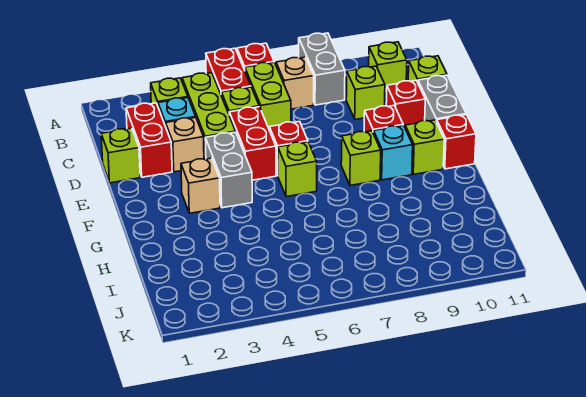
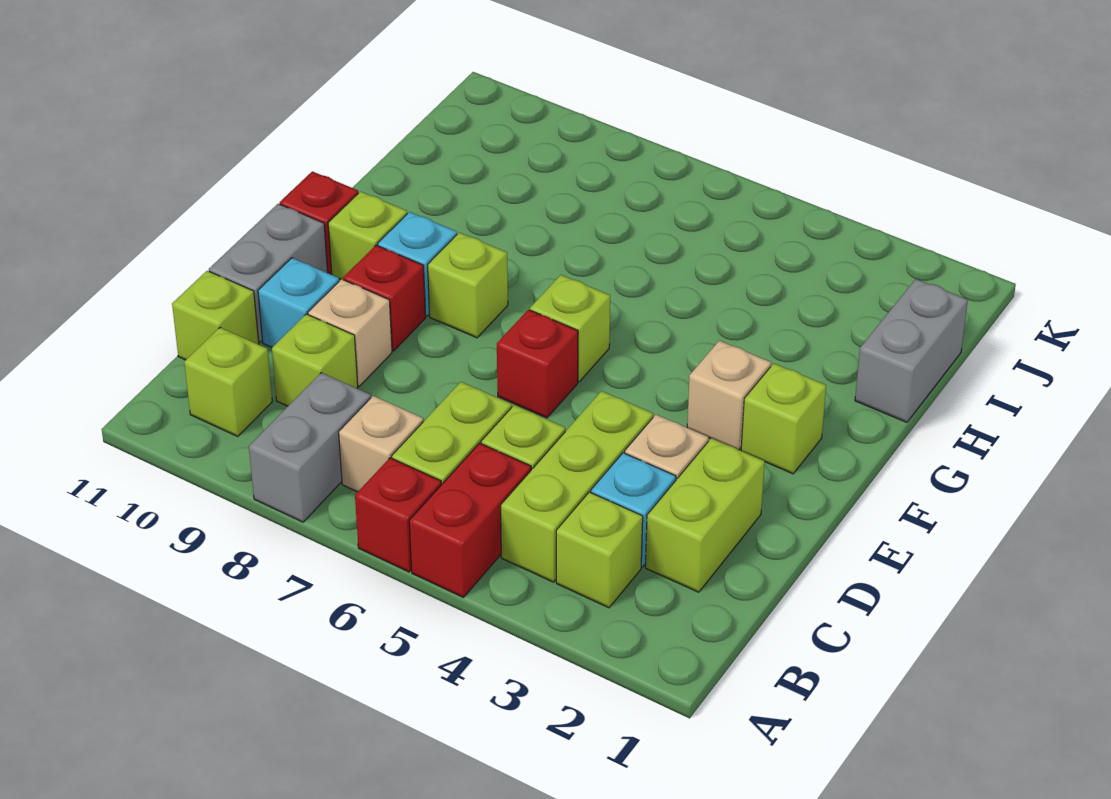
red brick C2:D2 level 1 -> lime brick C2:D2 level 1
lime brick D1 level 1 -> lime brick F2 level 1
red brick D5:E5 level 1 -> none
none -> tan brick D9 level 1
red brick D10 level 1 -> cyan brick D10 level 1
grey brick E4:F4 level 1 -> grey brick H1:I1 level 1

